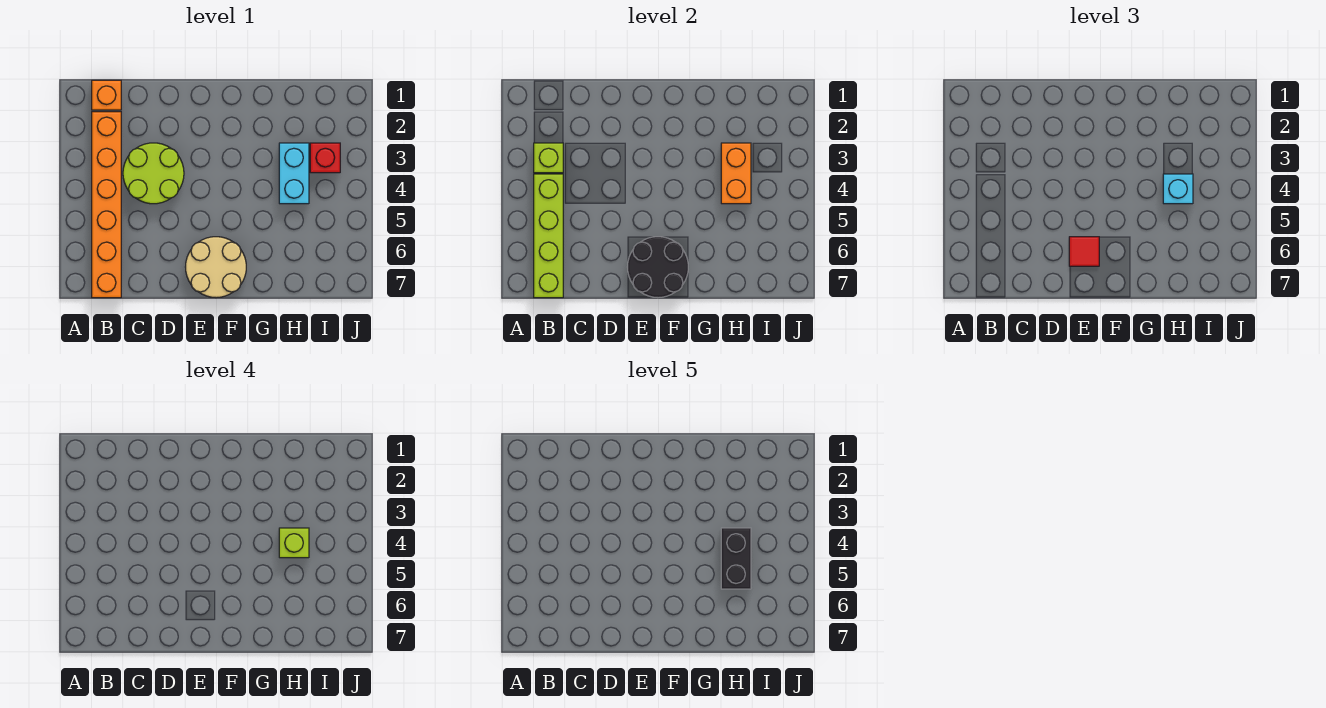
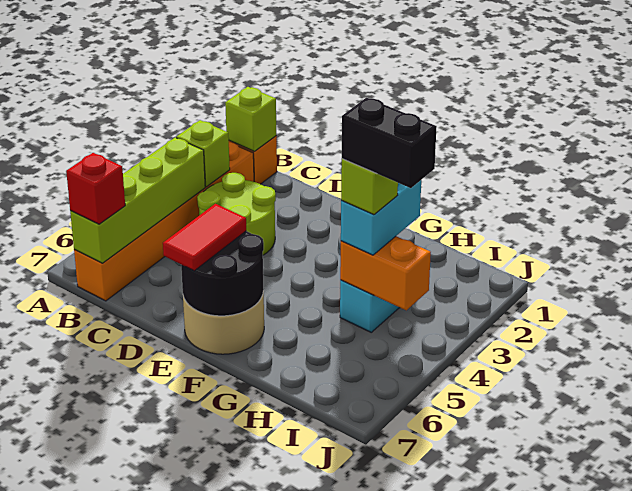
none -> lime brick B1 level 2
red tile E6 level 3 -> red tile E6:E7 level 3
orange brick H3:H4 level 2 -> orange brick H4:I4 level 2
cyan brick H4 level 3 -> cyan brick H3:H4 level 3
black brick H4:H5 level 5 -> black brick H4:I4 level 5
red brick I3 level 1 -> red brick B7 level 3

